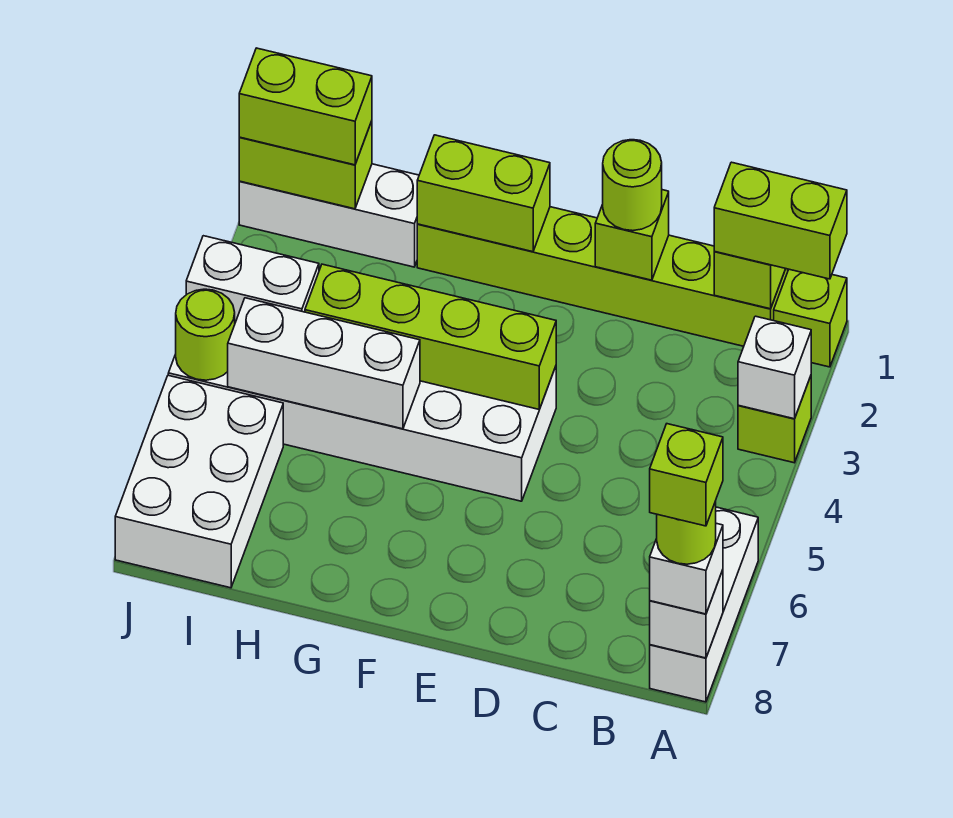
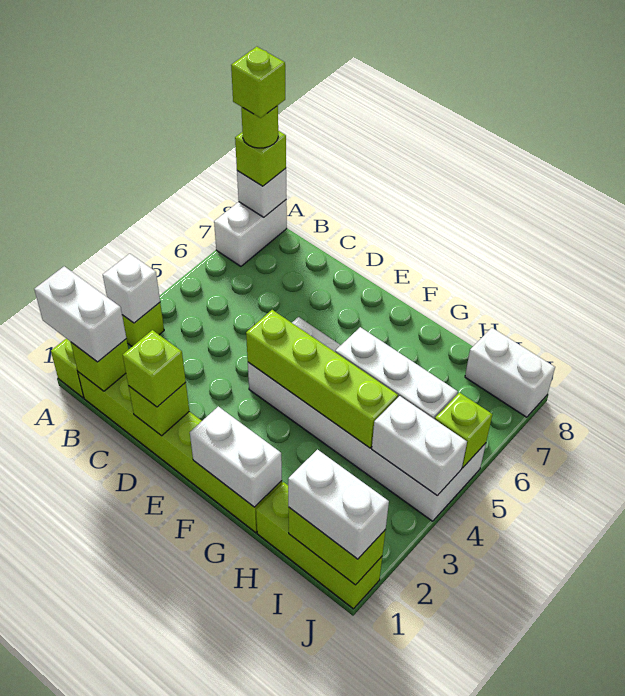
lime brick A1:B1 level 3 -> white brick A1:B1 level 3
white brick A6:A8 level 1 -> white brick A7:A8 level 1
white brick A8 level 3 -> lime brick A8 level 3
lime round brick D1 level 3 -> lime brick D1 level 3
lime brick F1:G1 level 2 -> white brick F1:G1 level 2
white brick H1:J1 level 1 -> lime brick H1:J1 level 1
lime brick I1:J1 level 3 -> white brick I1:J1 level 3
white brick I6:J8 level 1 -> white brick I8:J8 level 1
lime round brick J5 level 2 -> lime brick J5 level 2

